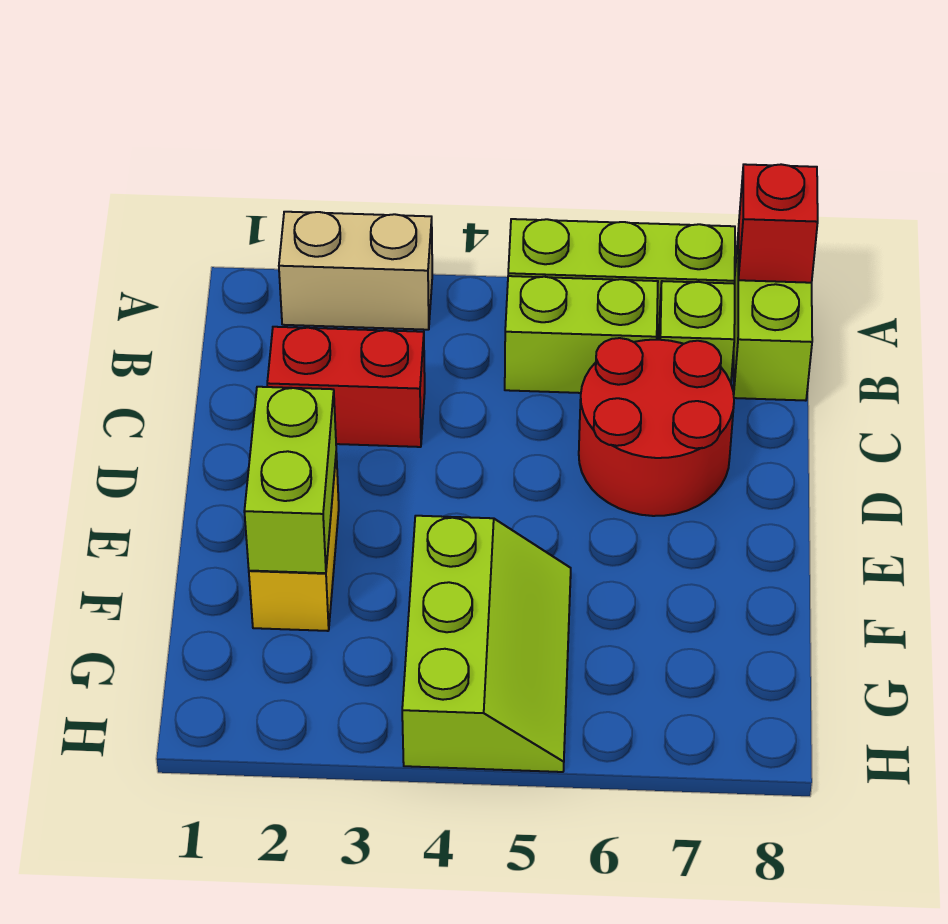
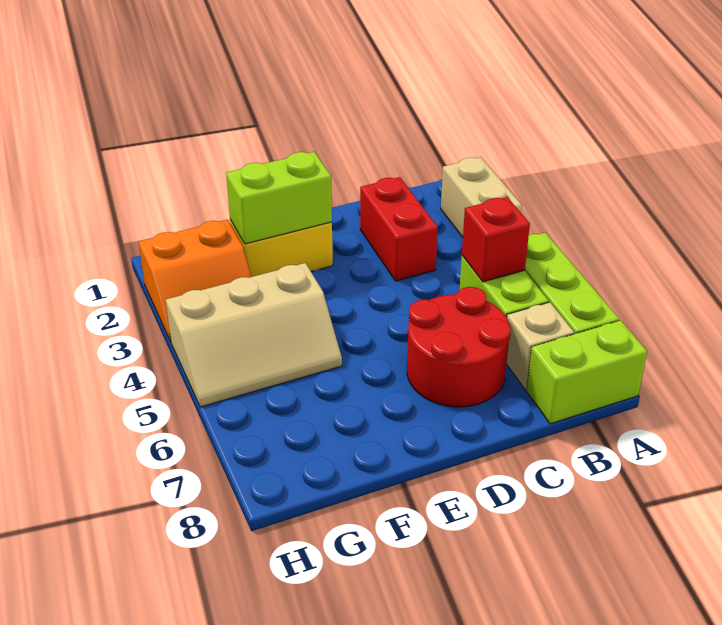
red brick A8 level 2 -> red brick B5 level 2
lime brick B7 level 1 -> tan brick B7 level 1
lime slope F4:H5 level 1 top 4 -> tan slope F4:H5 level 1 top 4
none -> orange slope G2:H3 level 1 top 2

